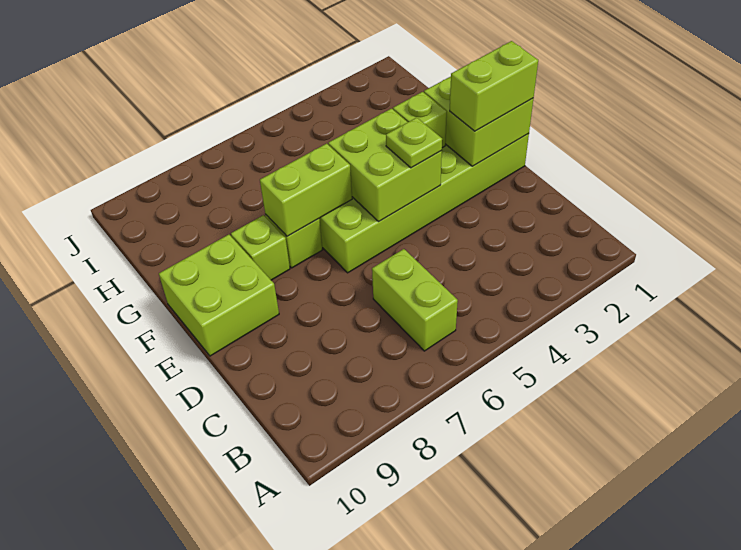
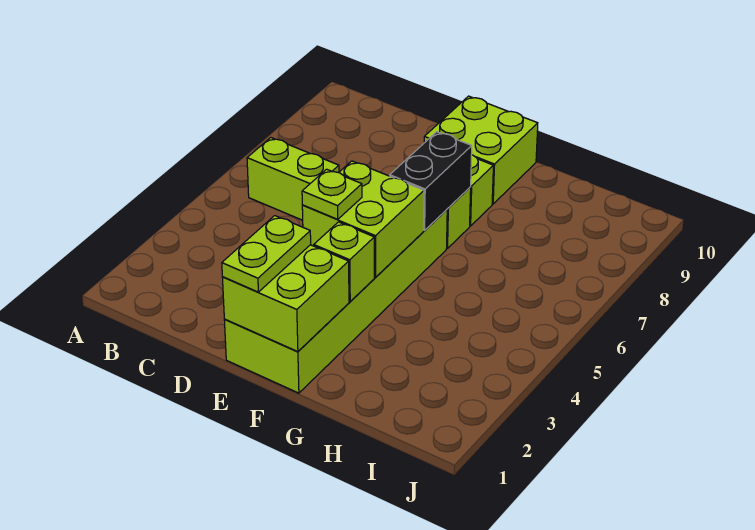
lime brick E1:E2 level 3 -> lime plate E1:E2 level 3
lime brick F6:F7 level 2 -> black brick F6:F7 level 2

